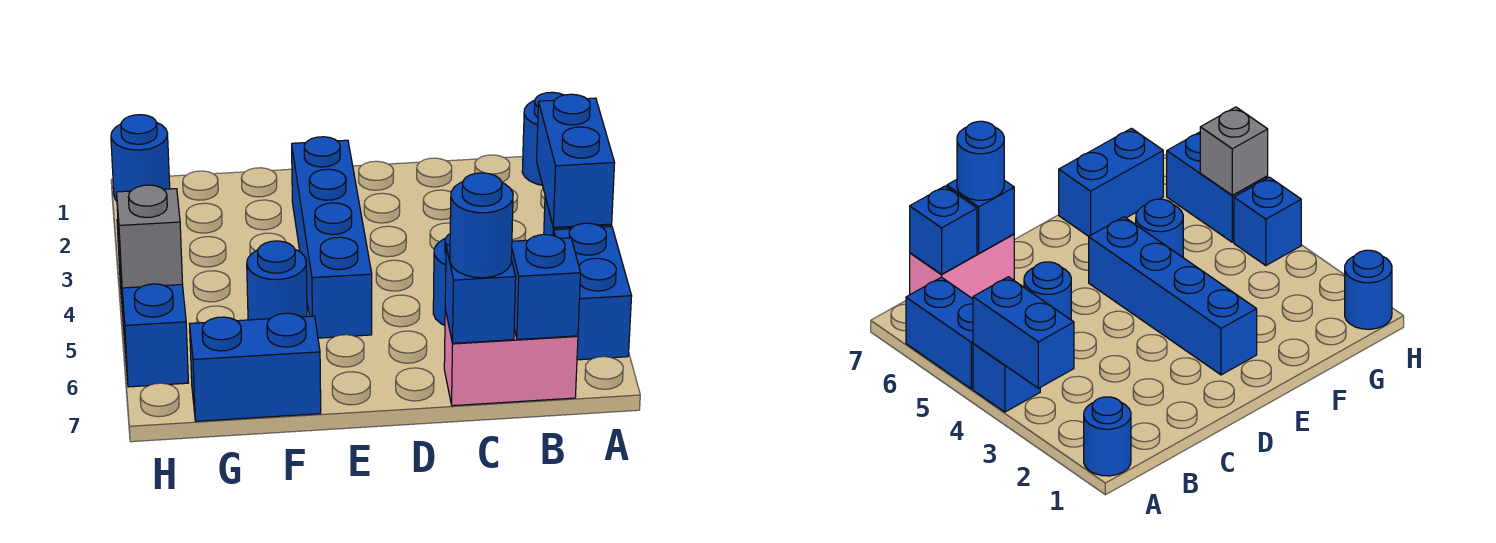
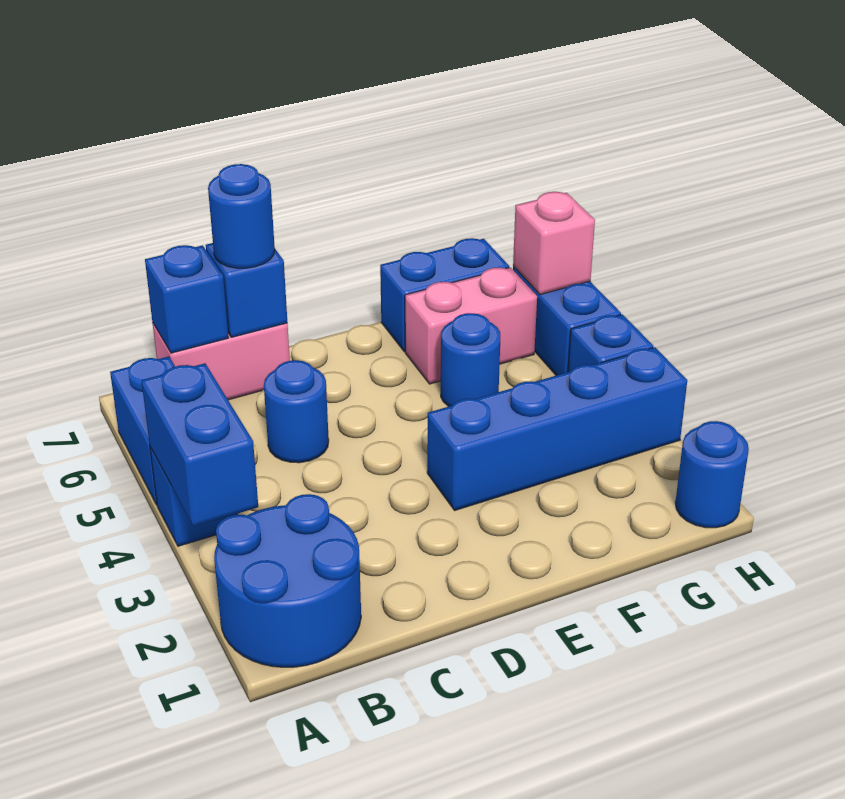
blue round brick A1 level 1 -> blue round brick A1:B2 level 1
blue brick E2:E5 level 1 -> blue brick E3:H3 level 1
none -> pink brick F6:G6 level 1
grey brick H5 level 2 -> none
none -> pink brick H6 level 2

